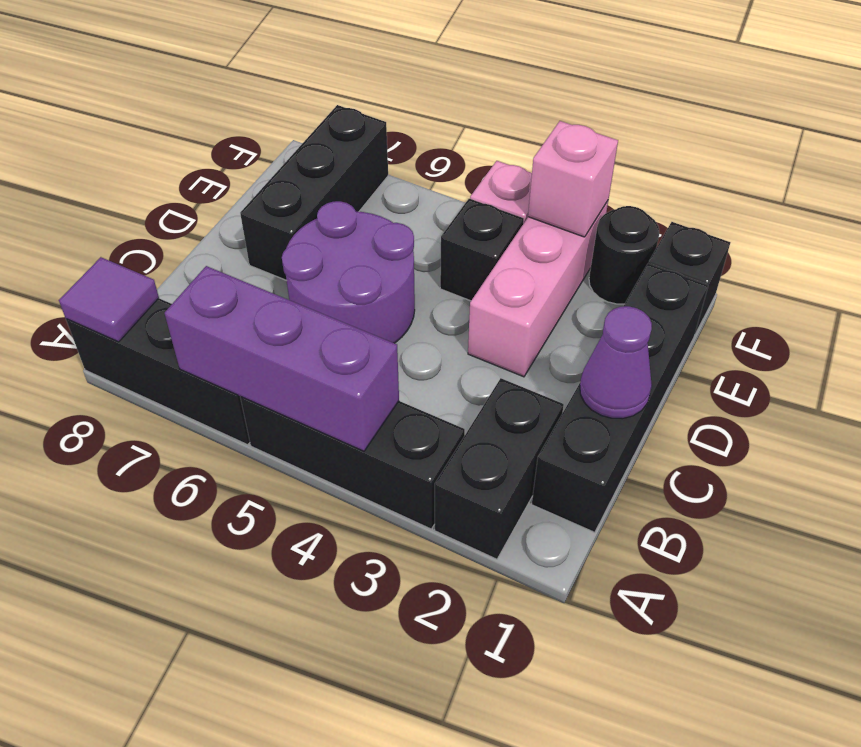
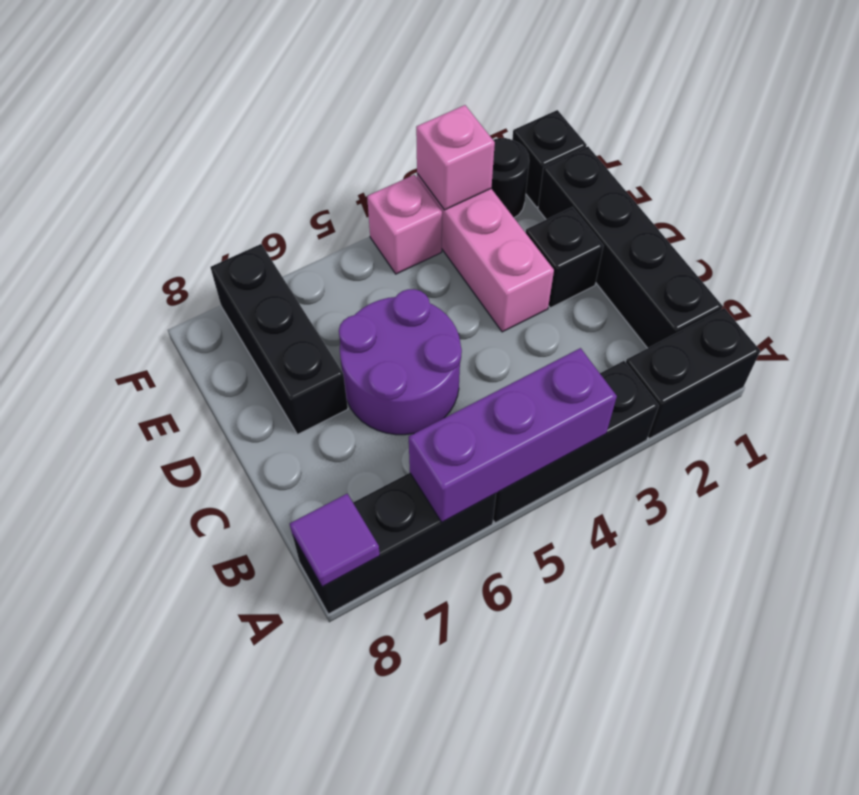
black brick A2:B2 level 1 -> black brick A1:A2 level 1
purple cone C1 level 2 -> none
black brick E4 level 1 -> black brick D2 level 1

